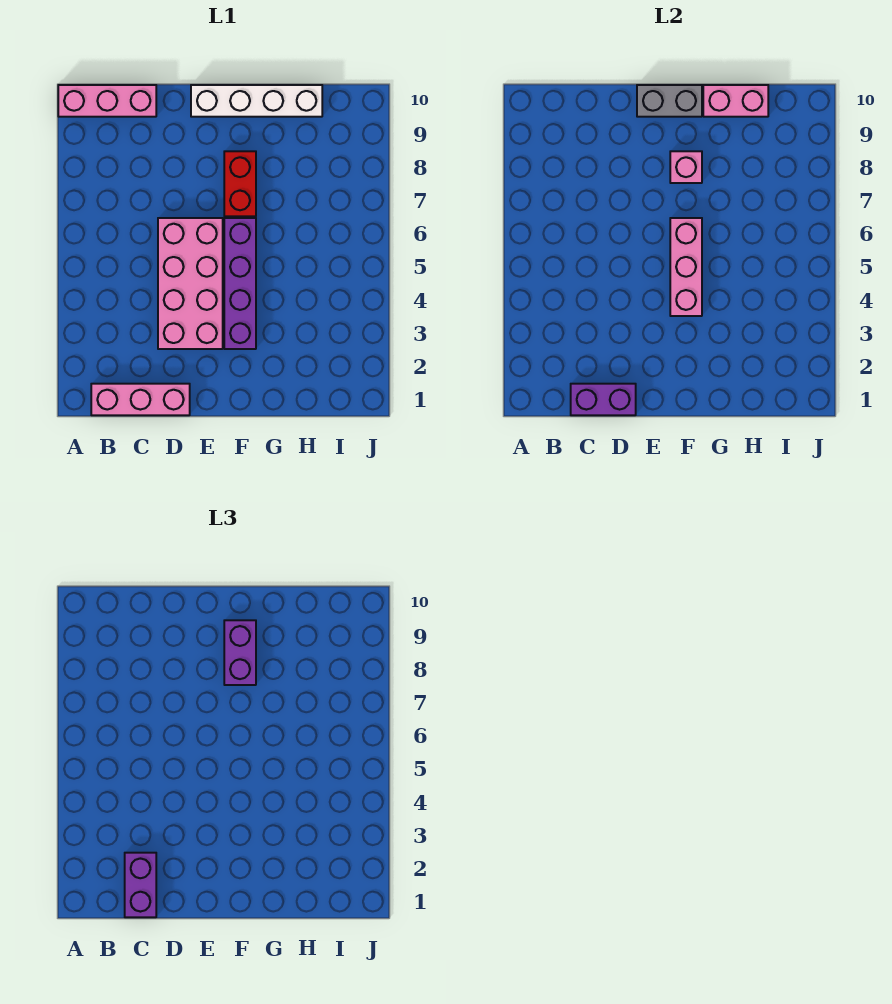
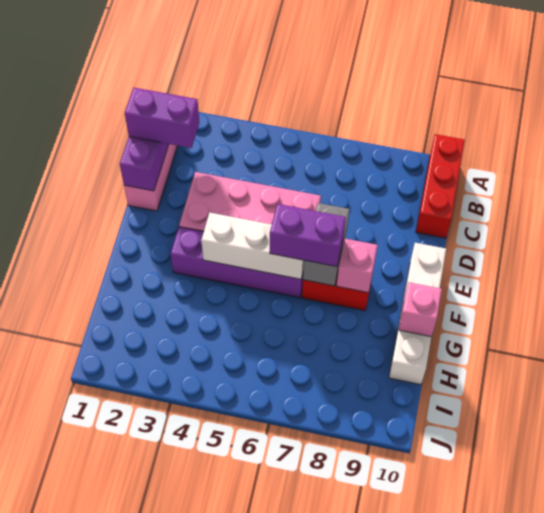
pink brick A10:C10 level 1 -> red brick A10:C10 level 1
grey brick E10:F10 level 2 -> grey brick E7:F7 level 2
pink brick F4:F6 level 2 -> white brick F4:F6 level 2
purple brick F8:F9 level 3 -> purple brick F6:F7 level 3
pink brick G10:H10 level 2 -> pink brick G10 level 2

